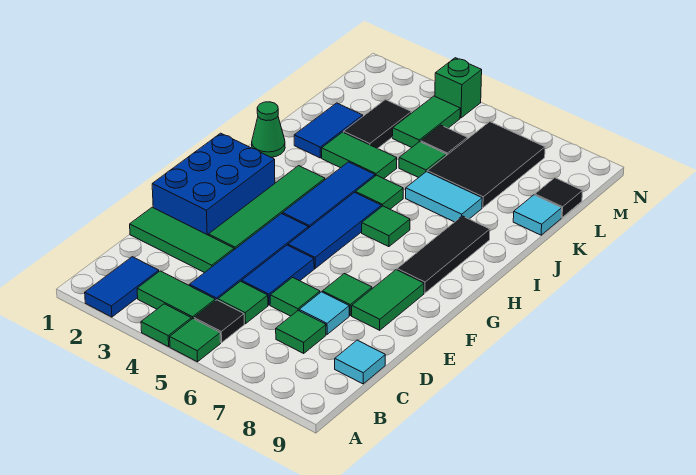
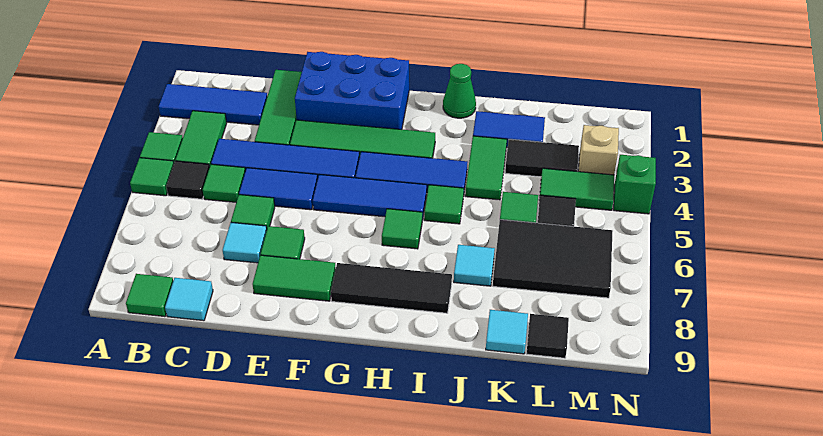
blue tile A2:B2 level 1 -> blue tile A2:C2 level 1
green tile C7 level 1 -> green tile B9 level 1
cyan tile J6:J7 level 1 -> cyan tile J7 level 1
none -> tan brick M3 level 1

